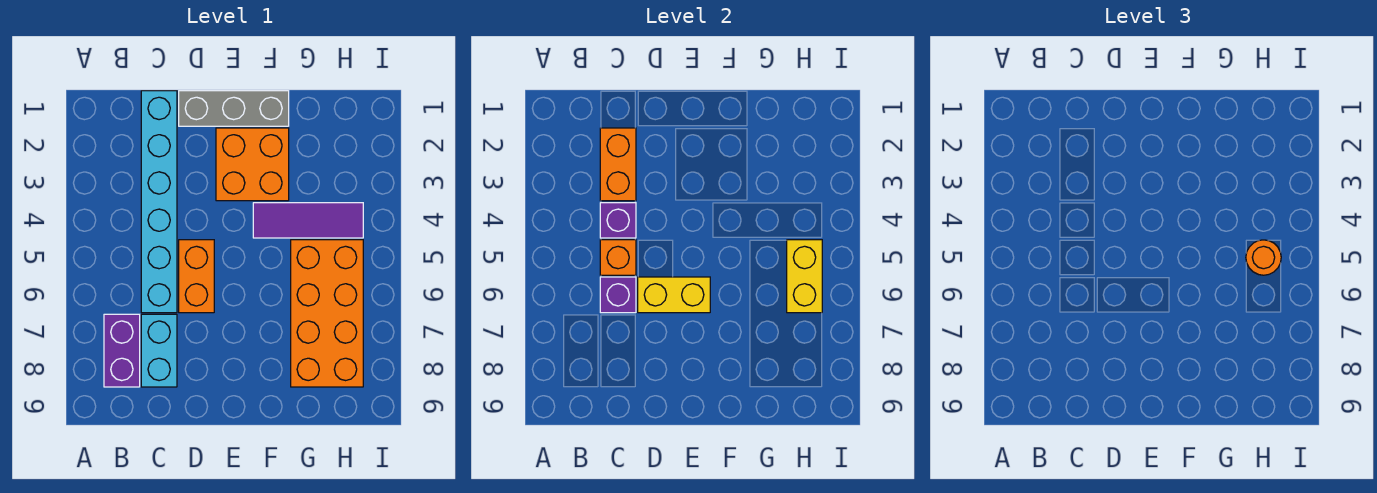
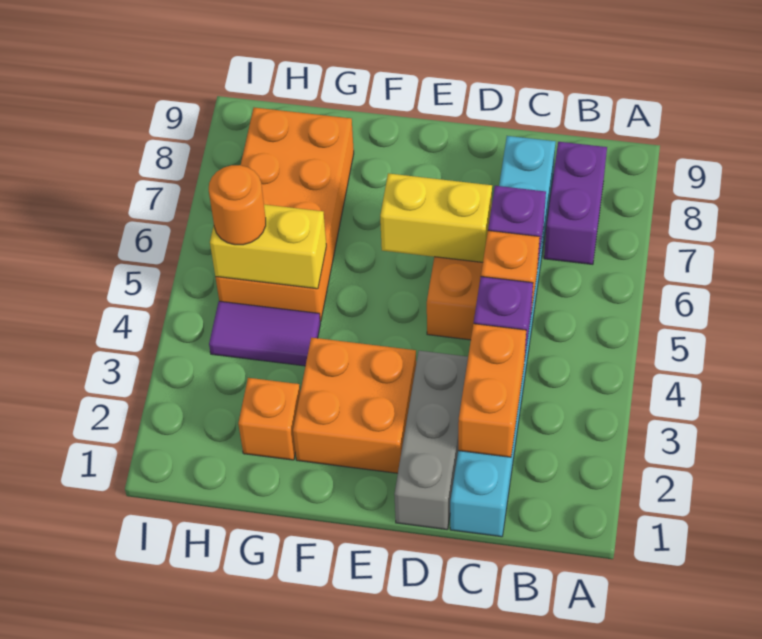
grey brick D1:F1 level 1 -> grey brick D1:D3 level 1
purple tile F4:H4 level 1 -> purple tile G4:H4 level 1
none -> orange brick G2 level 1
yellow brick H5:H6 level 2 -> yellow brick G5:H5 level 2

